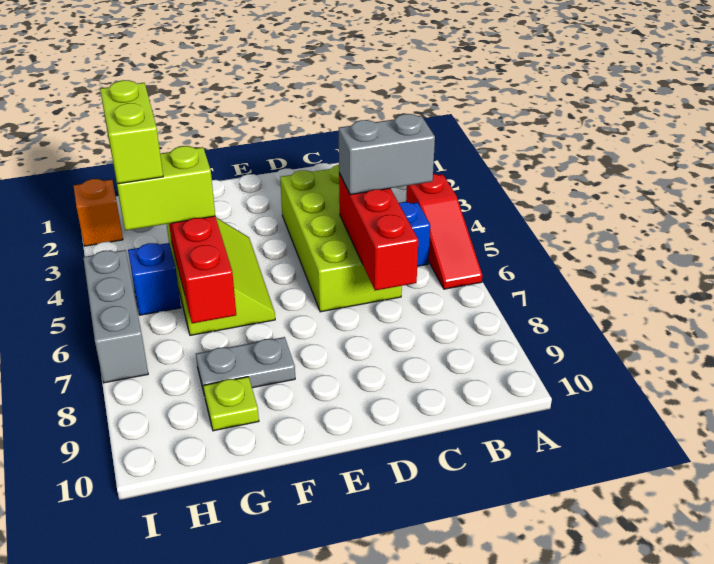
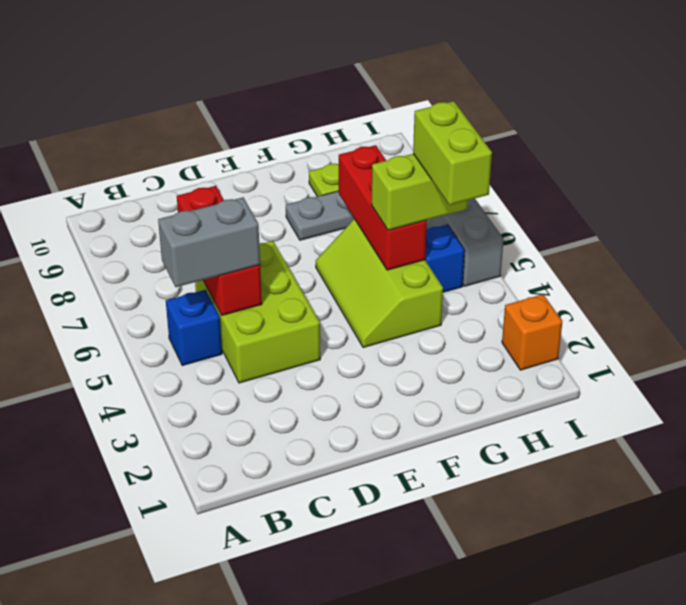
red slope A4:A6 level 1 top 4 -> none
lime brick C3:D6 level 1 -> lime brick C4:D6 level 1

